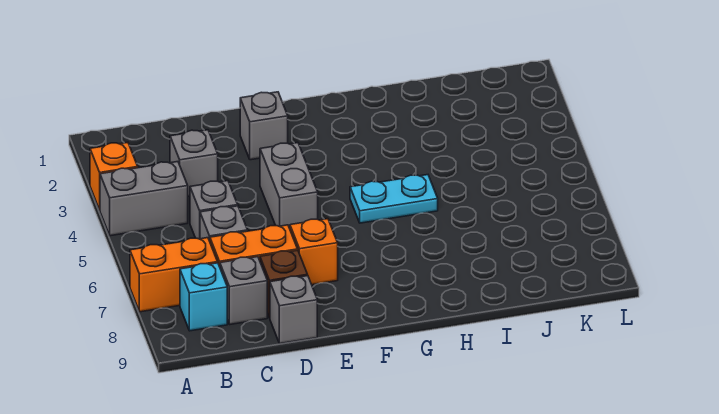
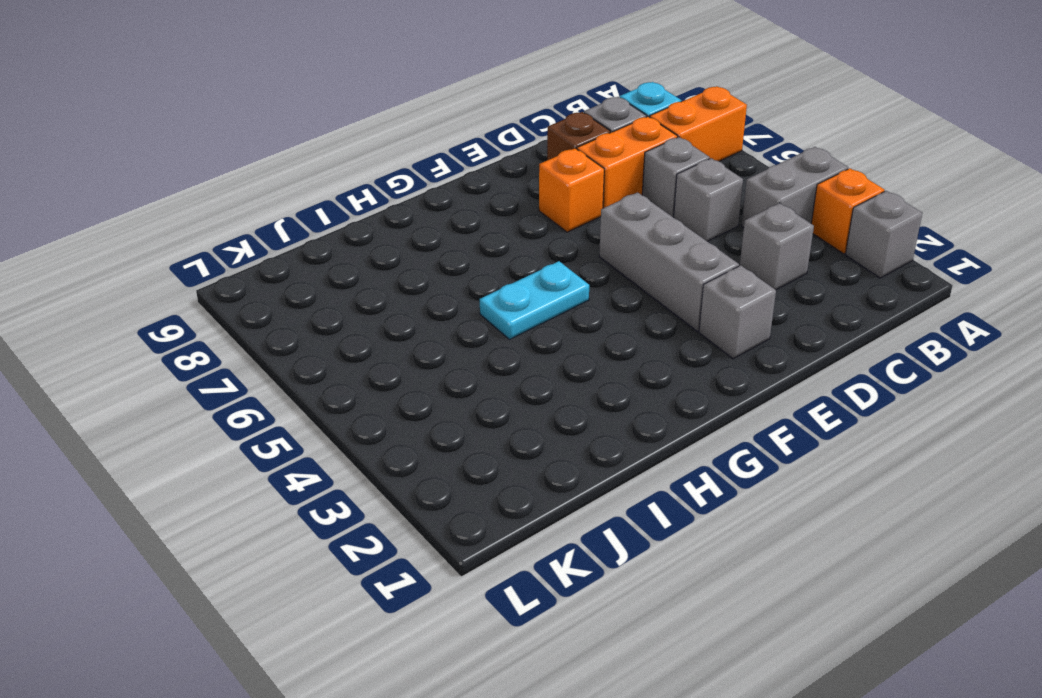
grey brick D9 level 1 -> grey brick A2 level 1
grey brick E4:E5 level 1 -> grey brick E3:E5 level 1

